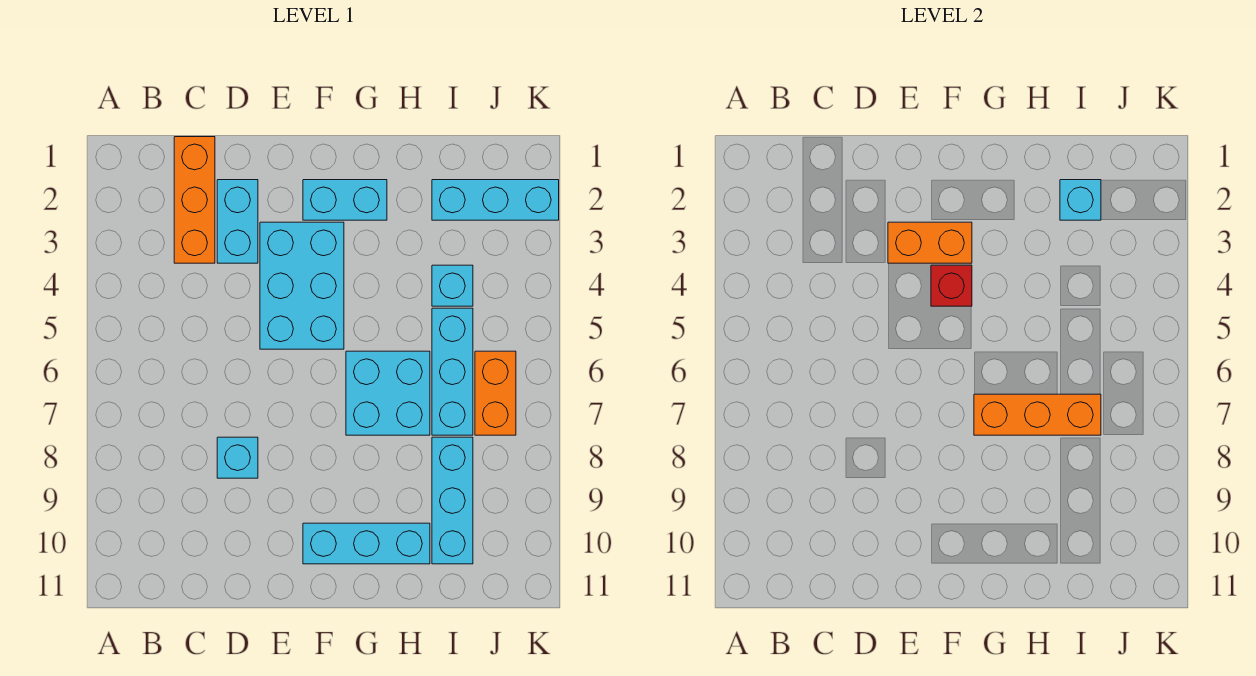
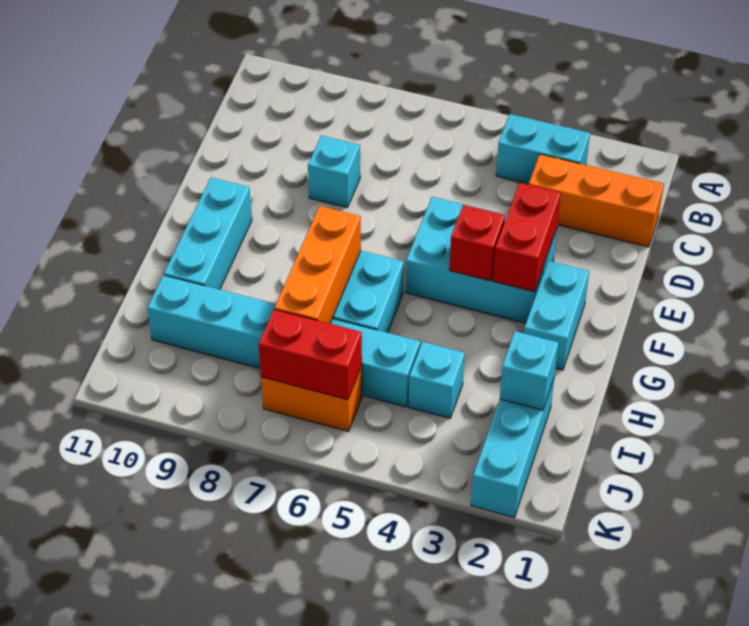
cyan brick D2:D3 level 1 -> cyan brick B3:B4 level 1
orange brick E3:F3 level 2 -> red brick E3:F3 level 2
none -> red brick J6:J7 level 2

